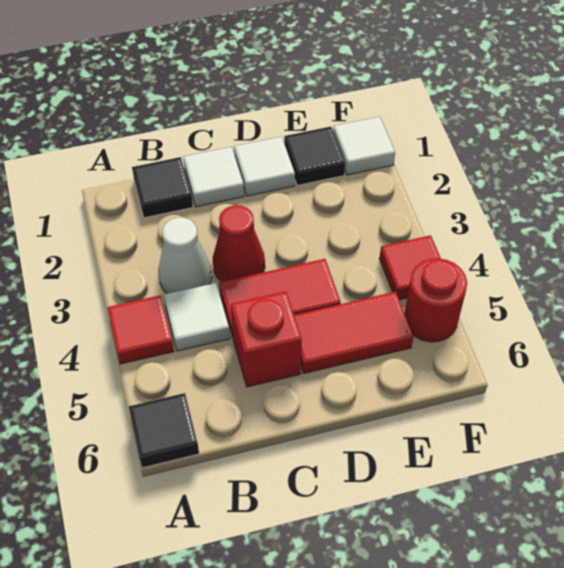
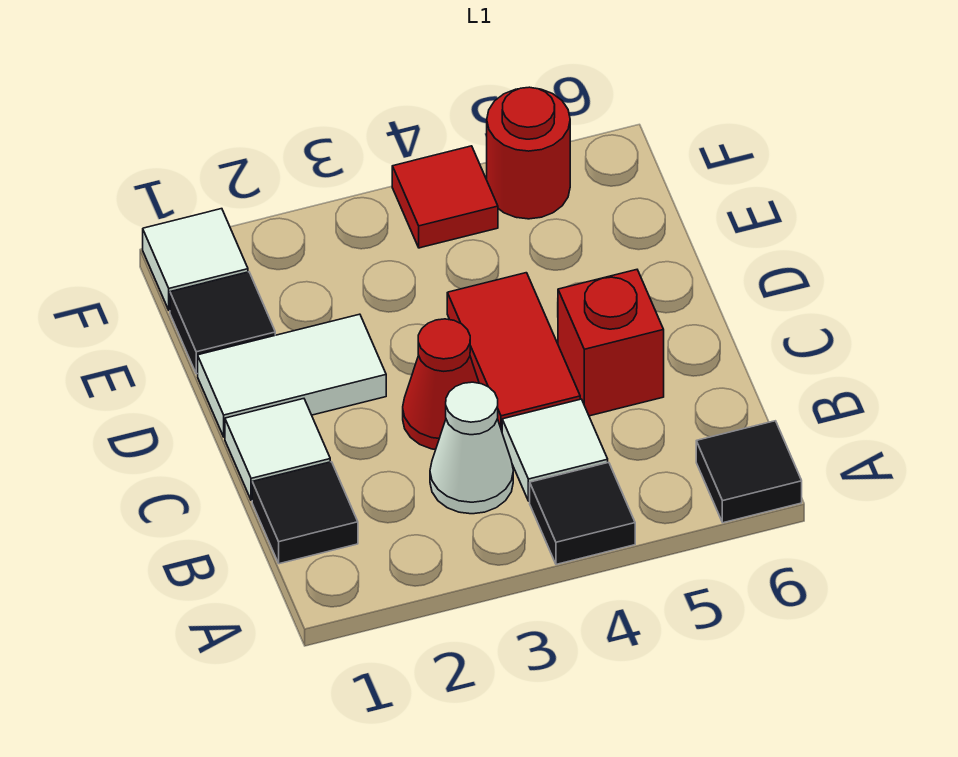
red tile A4 level 1 -> black tile A4 level 1
white tile D1 level 1 -> white tile D1:D2 level 1
red tile D5:E5 level 1 -> none

